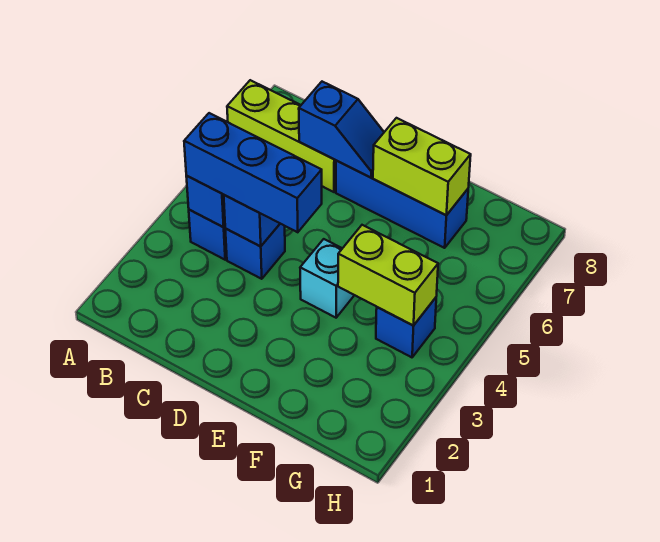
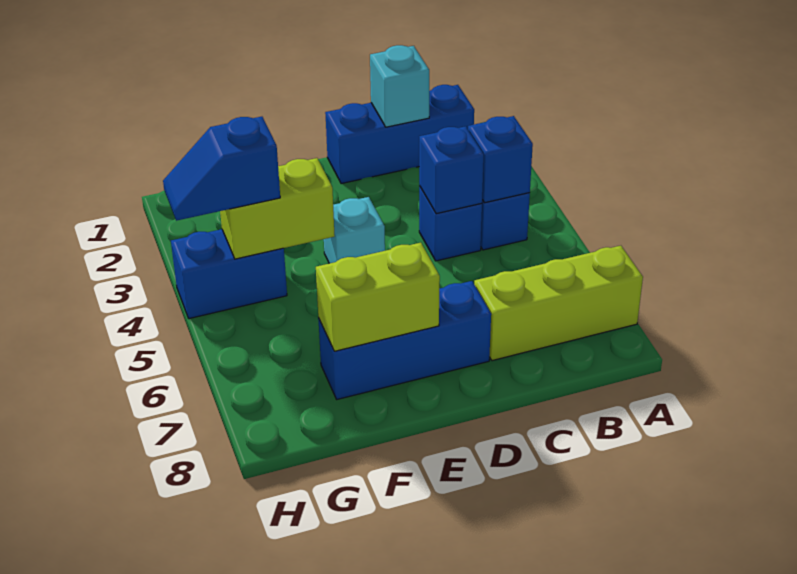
blue brick B4:D4 level 3 -> blue brick B1:D1 level 1
none -> cyan brick C1 level 2
blue slope C7:D7 level 2 top C -> blue slope G4:H4 level 3 top G
blue brick G4 level 1 -> blue brick G4:H4 level 1

